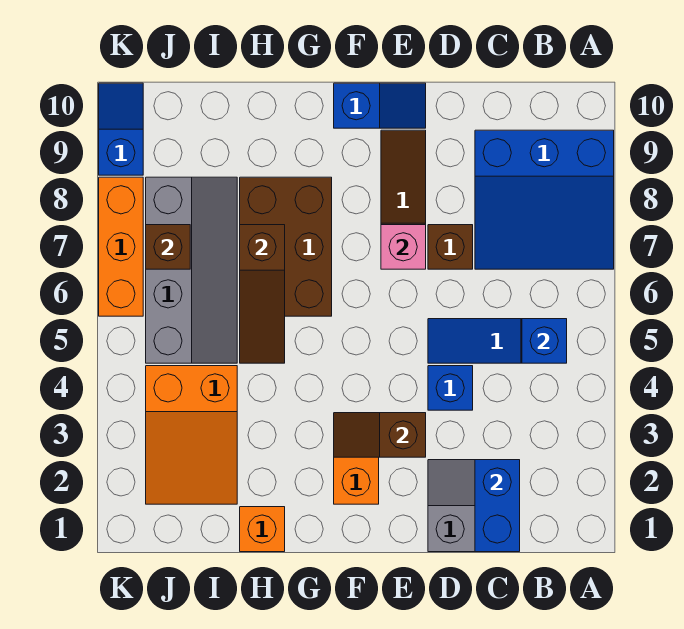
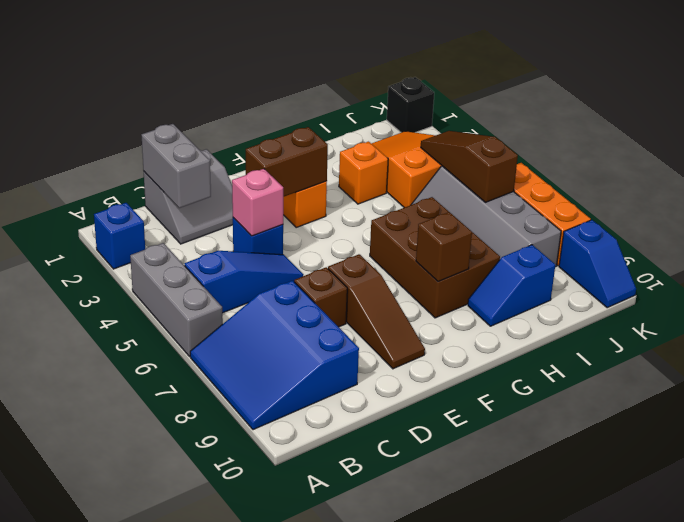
none -> grey brick A4:A6 level 1
blue slope A7:C9 level 1 top 9 -> blue slope A7:C9 level 1 top C
blue brick B5 level 2 -> blue brick A2 level 1
blue brick C1:C2 level 2 -> grey brick C1:C2 level 2
brown slope E3:F3 level 2 top E -> brown brick E3:F3 level 2
pink brick E7 level 2 -> pink brick D4 level 2
blue slope E10:F10 level 1 top F -> blue slope H9:I9 level 1 top I
orange brick H1 level 1 -> orange brick H3 level 1
brown slope H5:H7 level 2 top 7 -> brown slope J4:J6 level 2 top 6
brown brick J7 level 2 -> brown brick G8 level 2
none -> black brick K1 level 1

